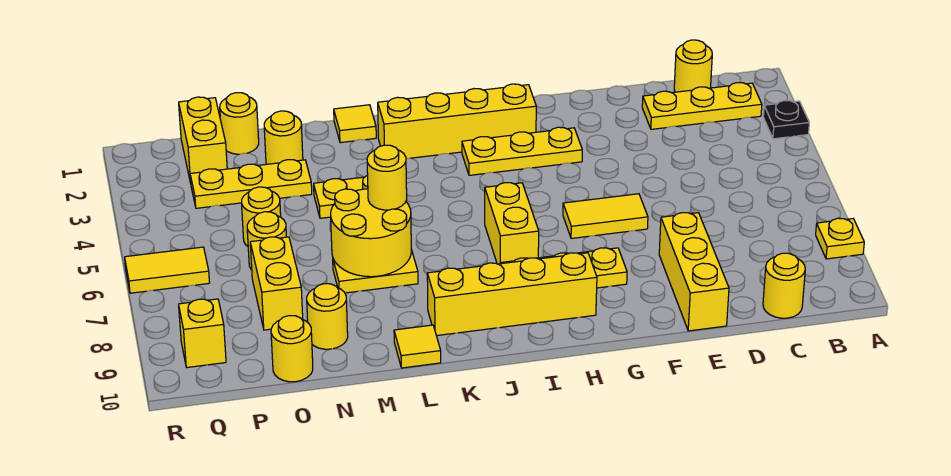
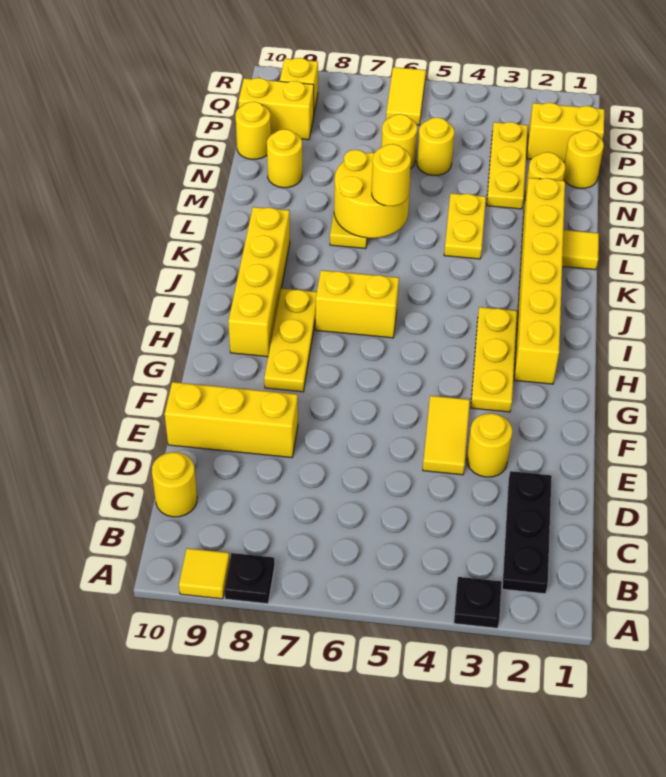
yellow plate A8 level 1 -> black plate A8 level 1
yellow plate B2:D2 level 1 -> black plate B2:D2 level 1
yellow round brick C1 level 1 -> yellow round brick E3 level 1
yellow tile F6:G6 level 1 -> yellow tile E4:F4 level 1
yellow brick H2:K2 level 1 -> yellow brick H2:M2 level 1
yellow tile L10 level 1 -> yellow tile A9 level 1
yellow brick O7:O8 level 1 -> yellow brick P9:P10 level 1

